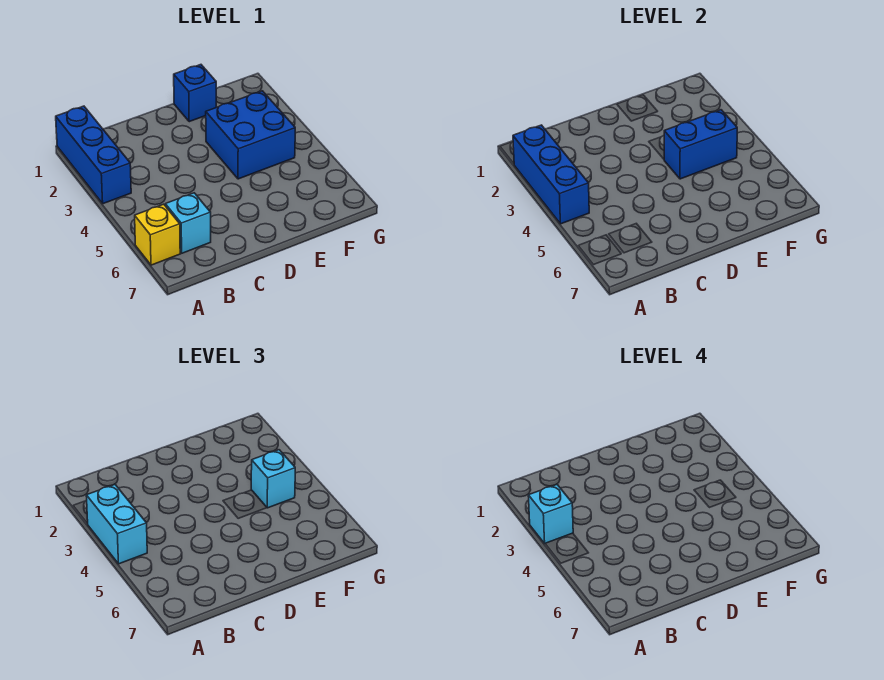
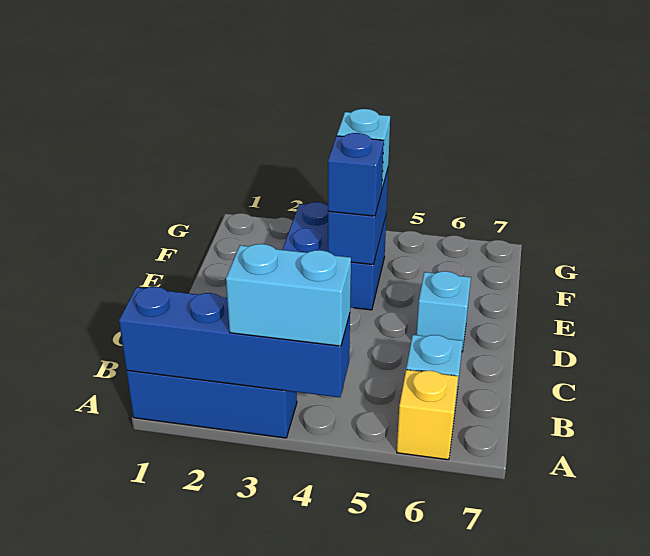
blue brick A2:A4 level 2 -> blue brick A1:A4 level 2
cyan brick A3 level 4 -> cyan brick D6 level 1
blue brick E1 level 1 -> blue brick E4 level 3

